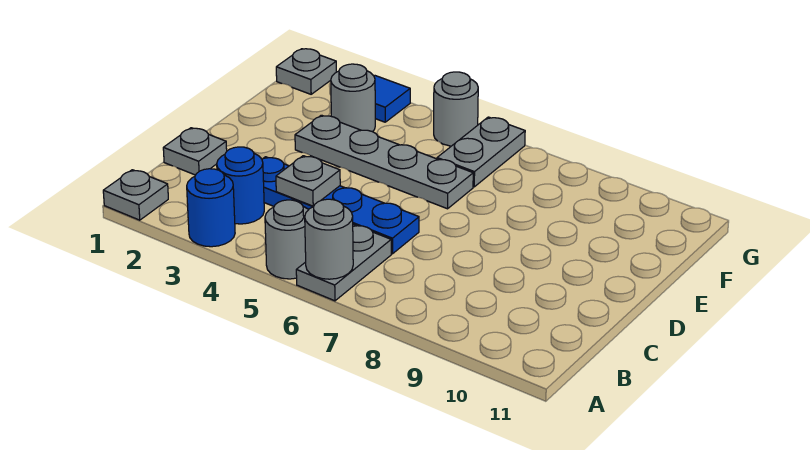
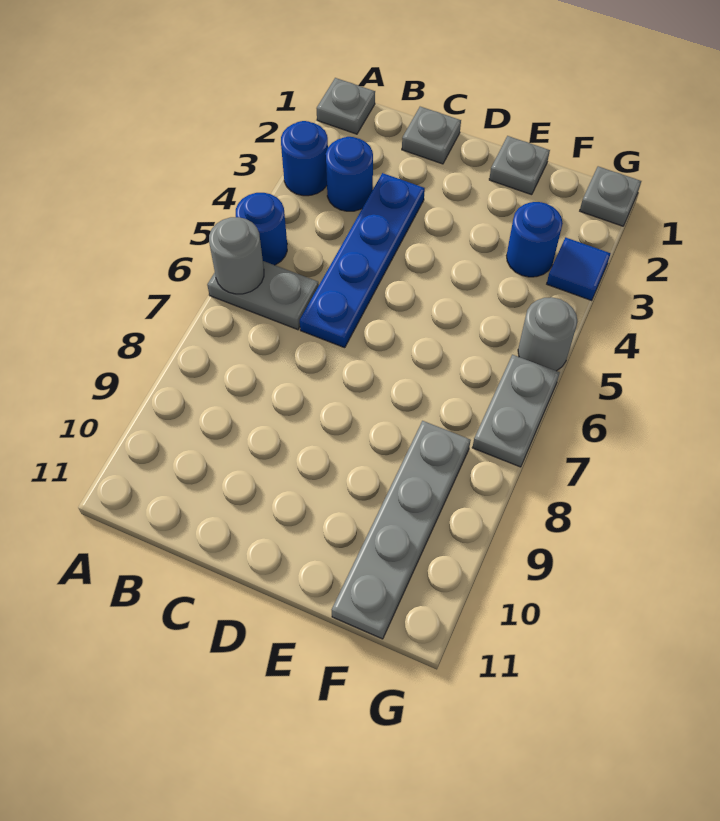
grey round brick A5 level 1 -> blue round brick A5 level 1
grey plate C4 level 2 -> grey plate E1 level 1
grey plate E3:E6 level 1 -> grey plate F8:F11 level 1
grey round brick F3 level 1 -> blue round brick F3 level 1
grey plate F6:G6 level 1 -> grey plate G6:G7 level 1

